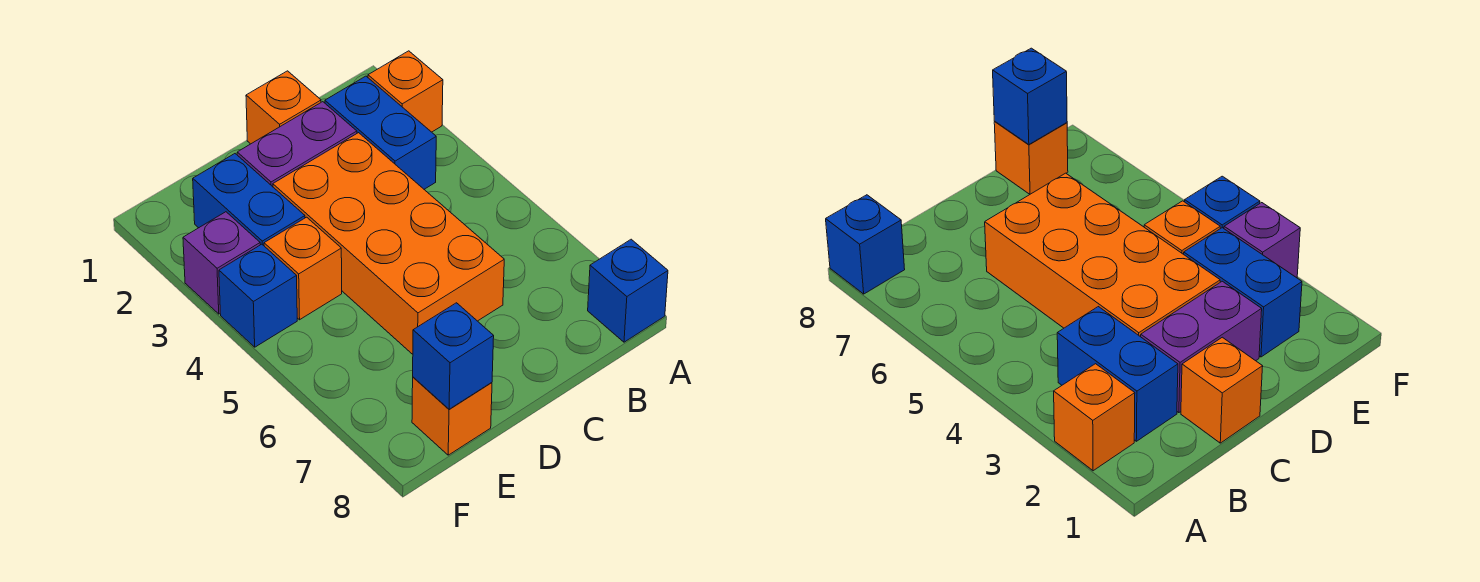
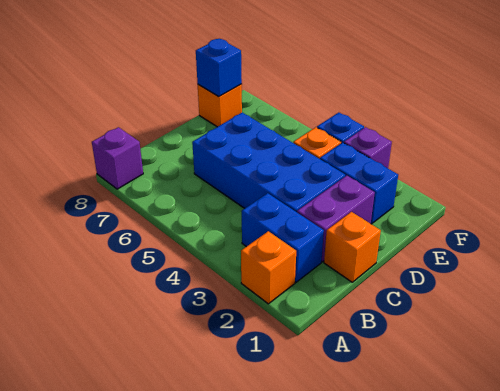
blue brick A8 level 1 -> purple brick A8 level 1
orange brick C3:D6 level 1 -> blue brick C3:D6 level 1

